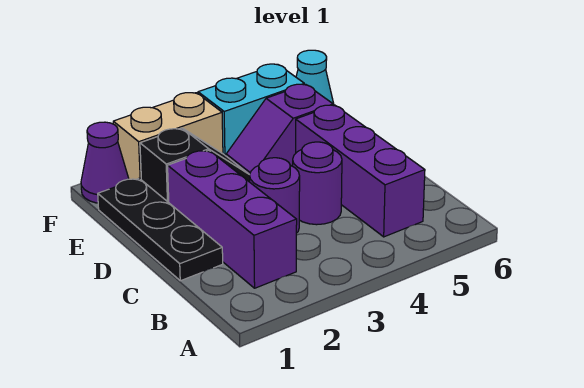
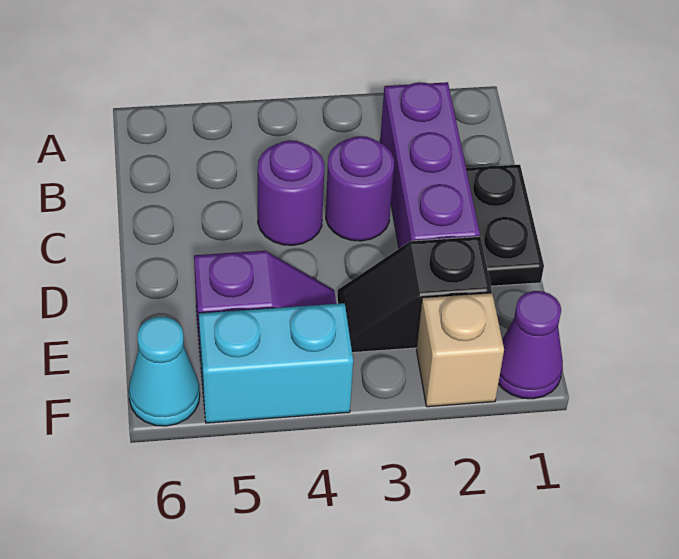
purple brick B5:D5 level 1 -> none
black plate C1:E1 level 1 -> black plate C1:D1 level 1
tan brick F2:F3 level 1 -> tan brick F2 level 1

